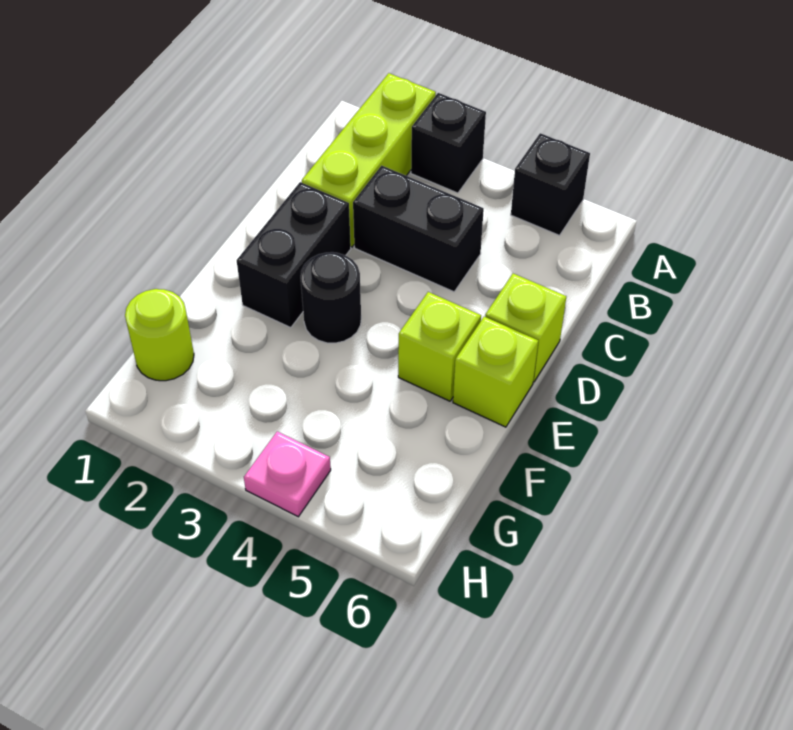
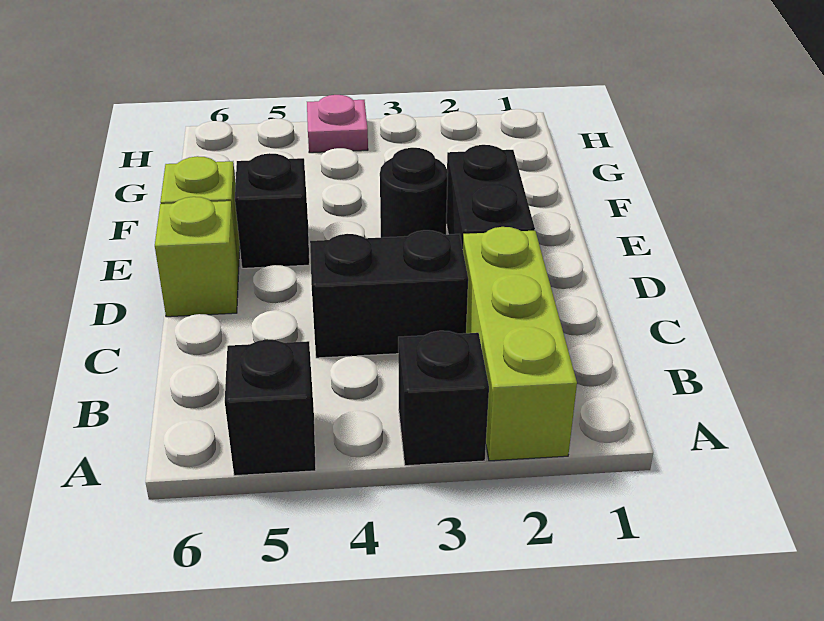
lime brick E5 level 1 -> black brick E5 level 1
lime round brick G1 level 1 -> none

